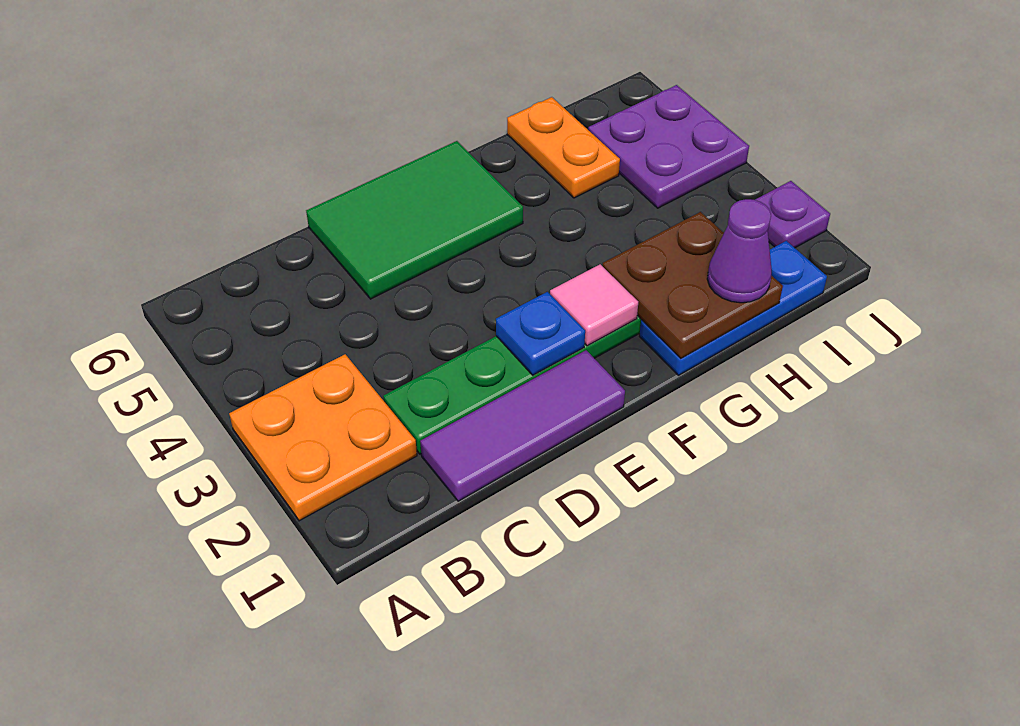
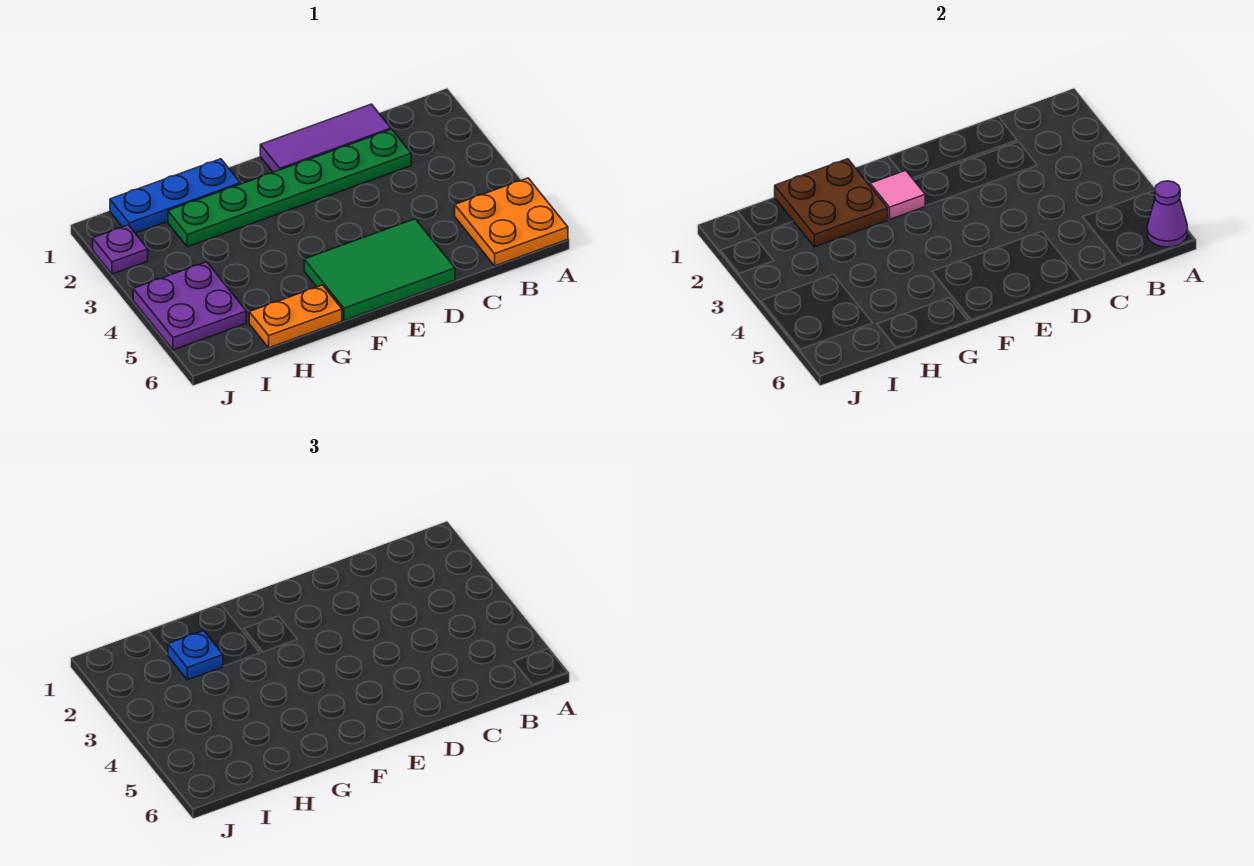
orange plate A2:B3 level 1 -> orange plate A5:B6 level 1
blue plate E2 level 2 -> blue plate H2 level 3
purple cone H1 level 3 -> purple cone A6 level 2
orange plate H5:H6 level 1 -> orange plate G6:H6 level 1

